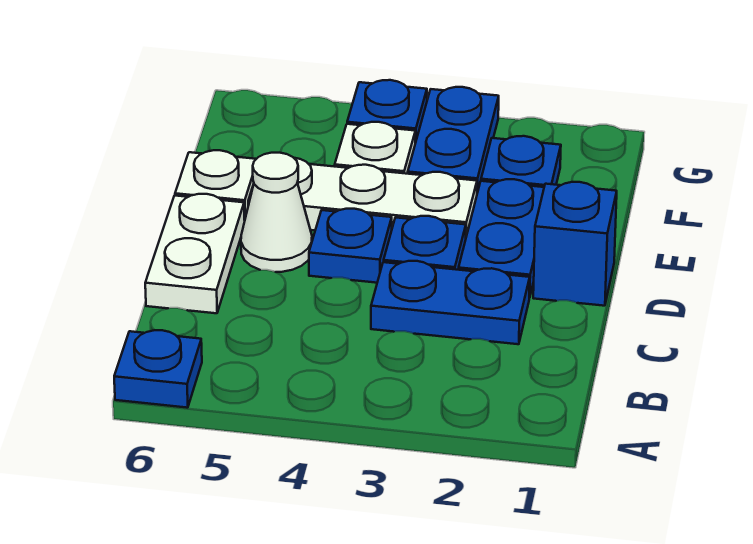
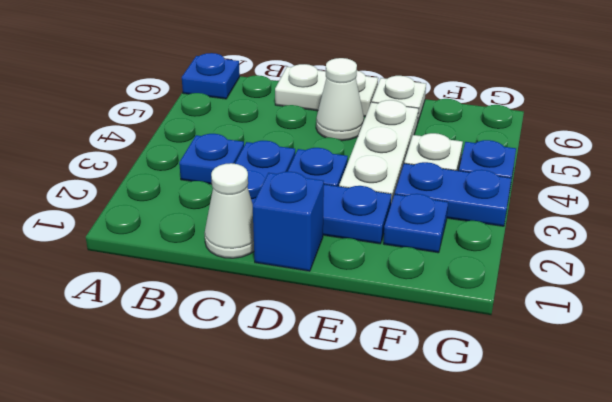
none -> white cone C1 level 1
blue plate D4 level 1 -> blue plate B3 level 1

